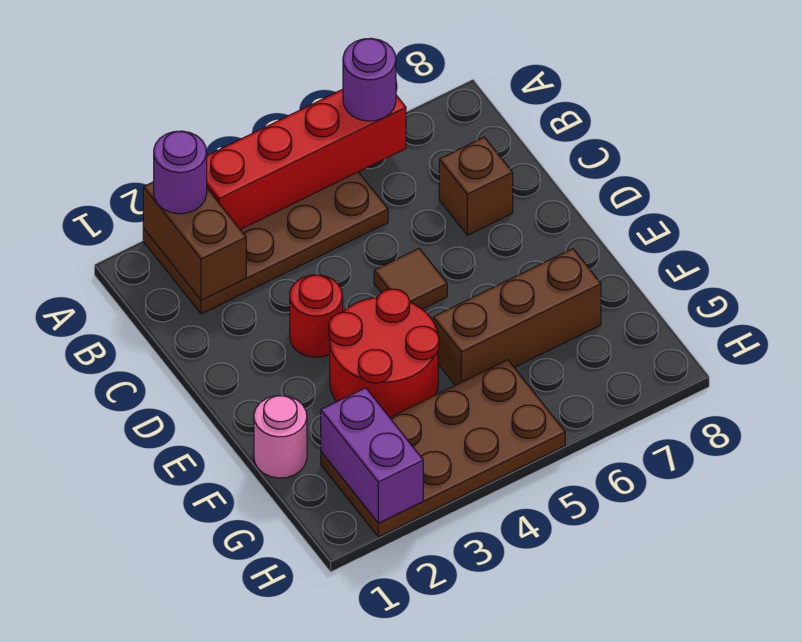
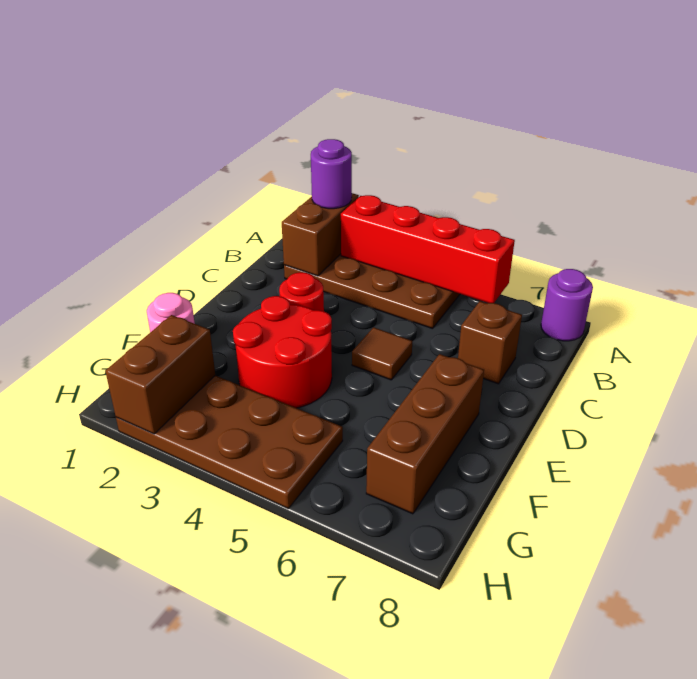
purple round brick A6 level 3 -> purple round brick A8 level 1
brown brick F5:F7 level 1 -> brown brick E7:G7 level 1
purple brick G2:H2 level 2 -> brown brick G2:H2 level 2

